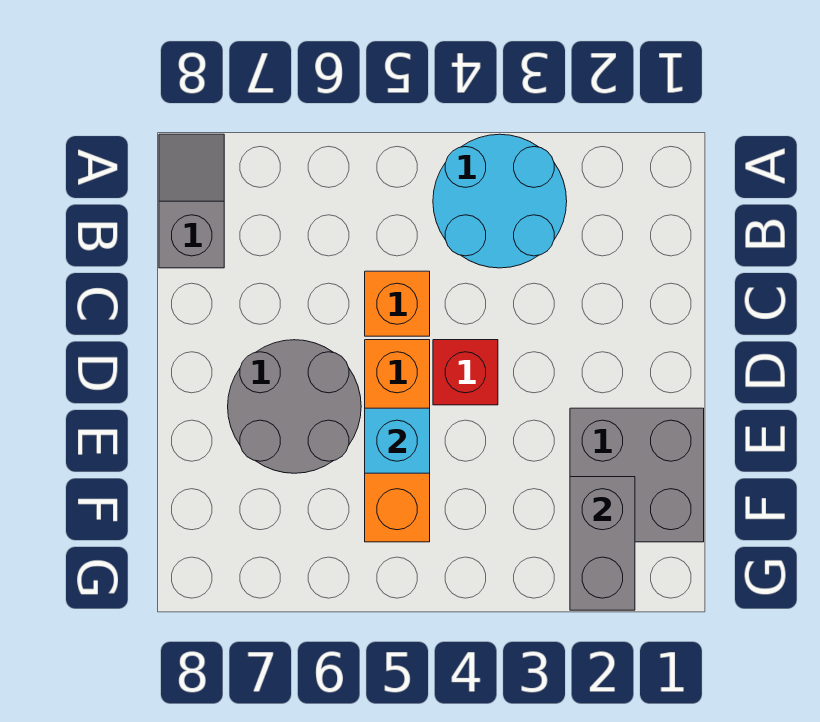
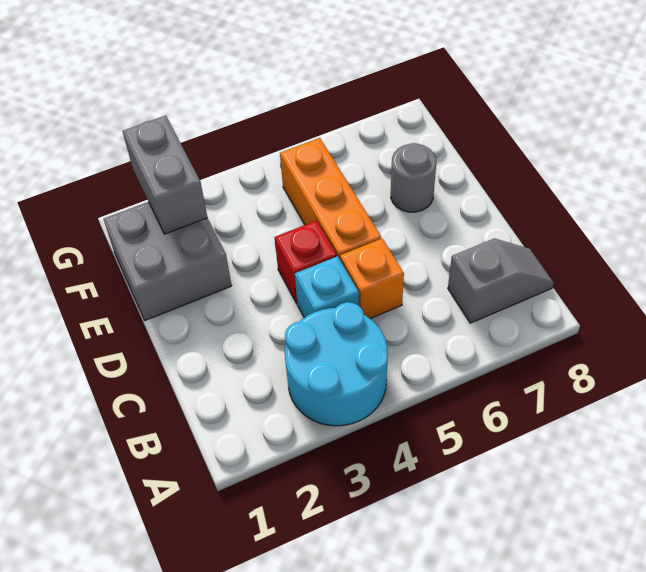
grey slope A8:B8 level 1 top B -> grey slope B7:B8 level 1 top 7
grey round brick D6:E7 level 1 -> grey round brick E7 level 1
cyan brick E5 level 2 -> cyan brick C4 level 1

